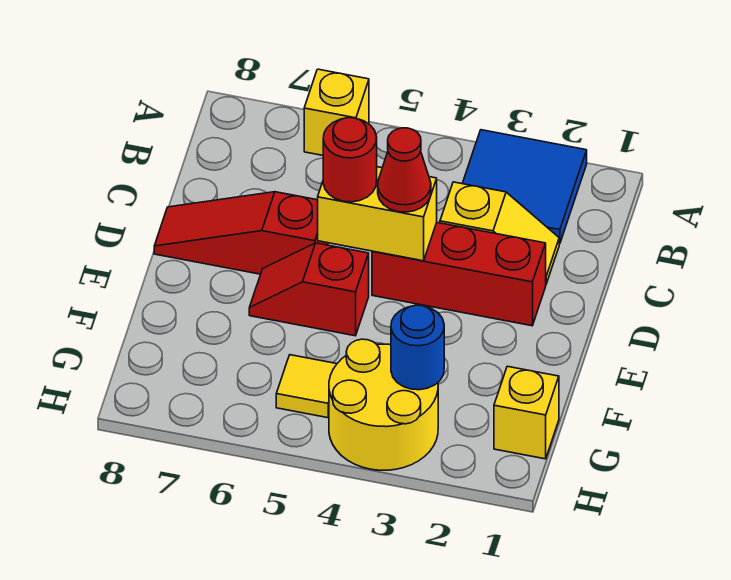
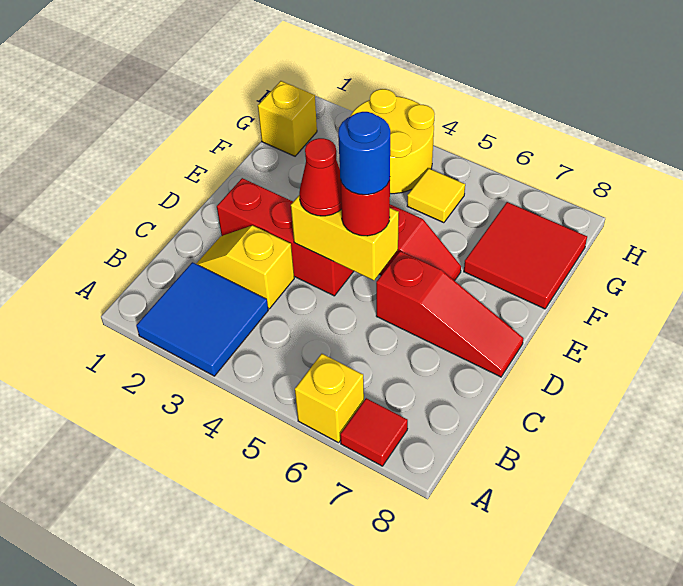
none -> red tile A7 level 1
none -> red tile F7:G8 level 1
blue round brick G3 level 2 -> blue round brick D5 level 4

